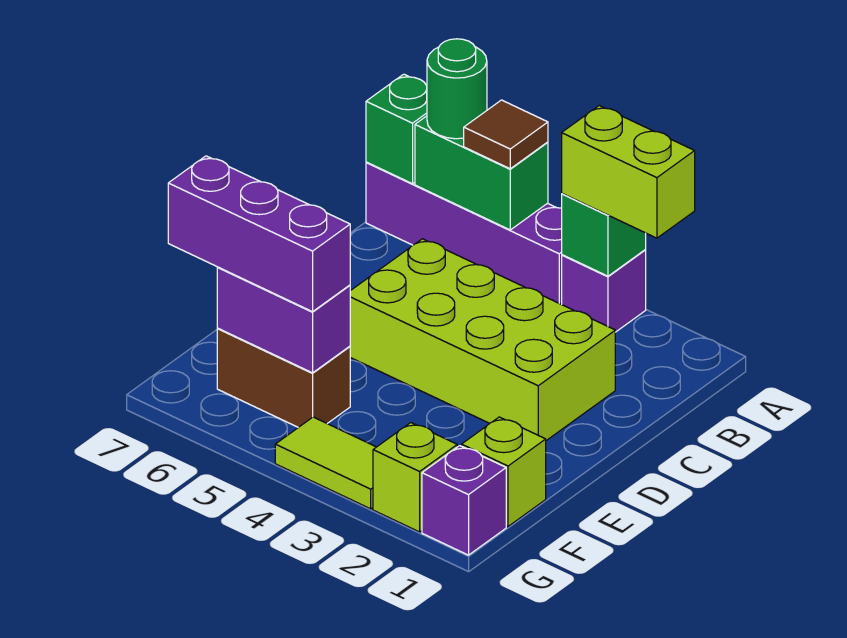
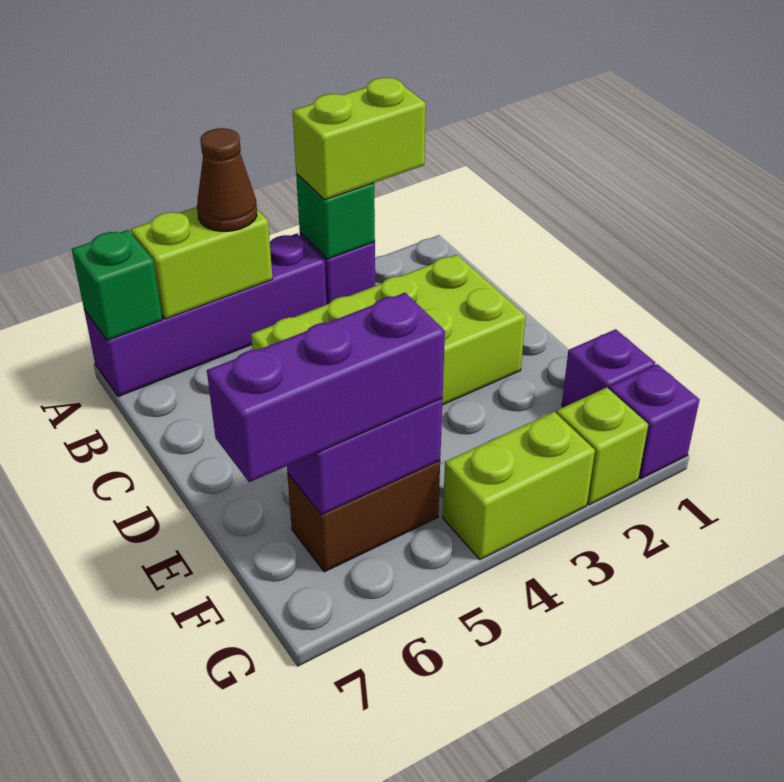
green brick A5:A6 level 2 -> lime brick A5:A6 level 2
brown tile A5 level 3 -> brown cone A5 level 3
green round brick A6 level 3 -> none
lime brick F1 level 1 -> purple brick F1 level 1
lime tile G3:G4 level 1 -> lime brick G3:G4 level 1

